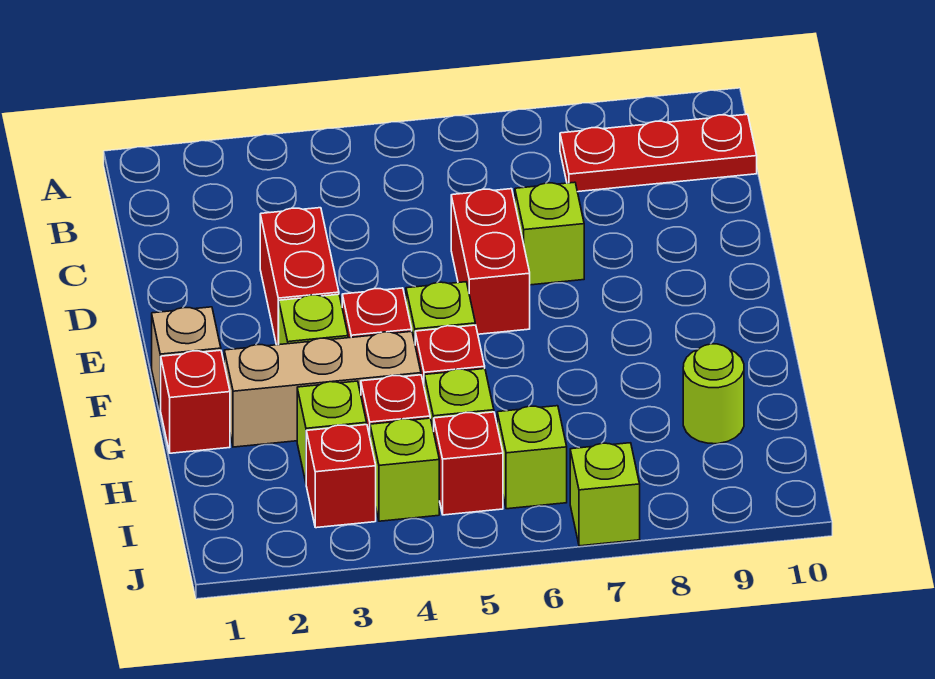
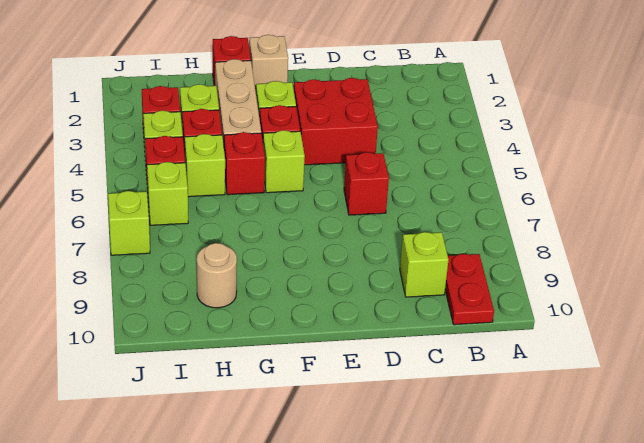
red plate B8:B10 level 1 -> red plate B9:B10 level 1
red brick D3:E3 level 1 -> red brick D3:E4 level 1
red brick D6:E6 level 1 -> red brick D6 level 1
lime brick D7 level 1 -> lime brick C9 level 1
lime round brick H9 level 1 -> tan round brick H9 level 1

